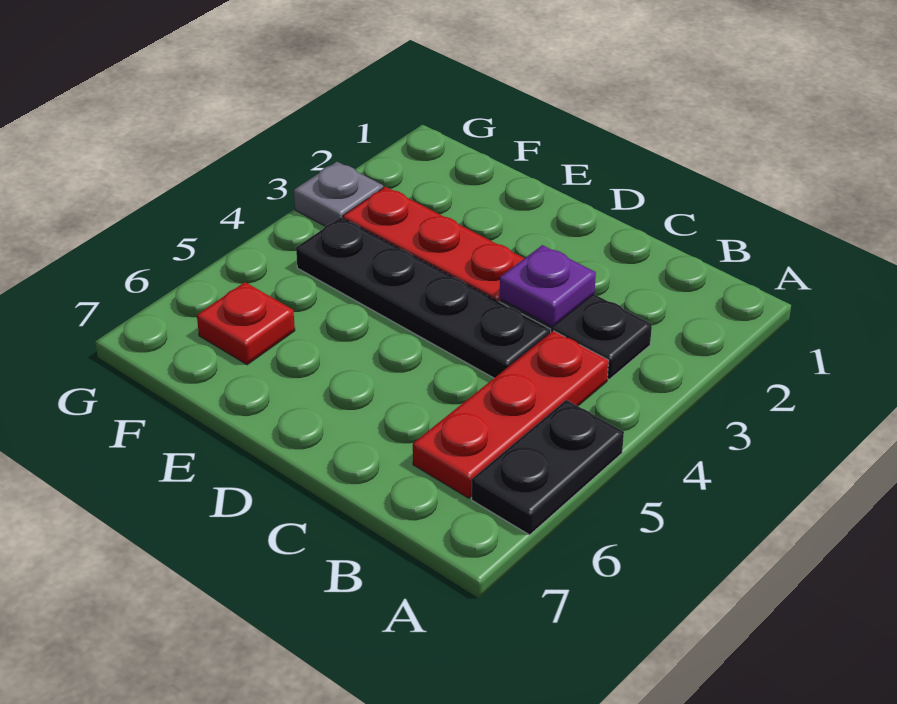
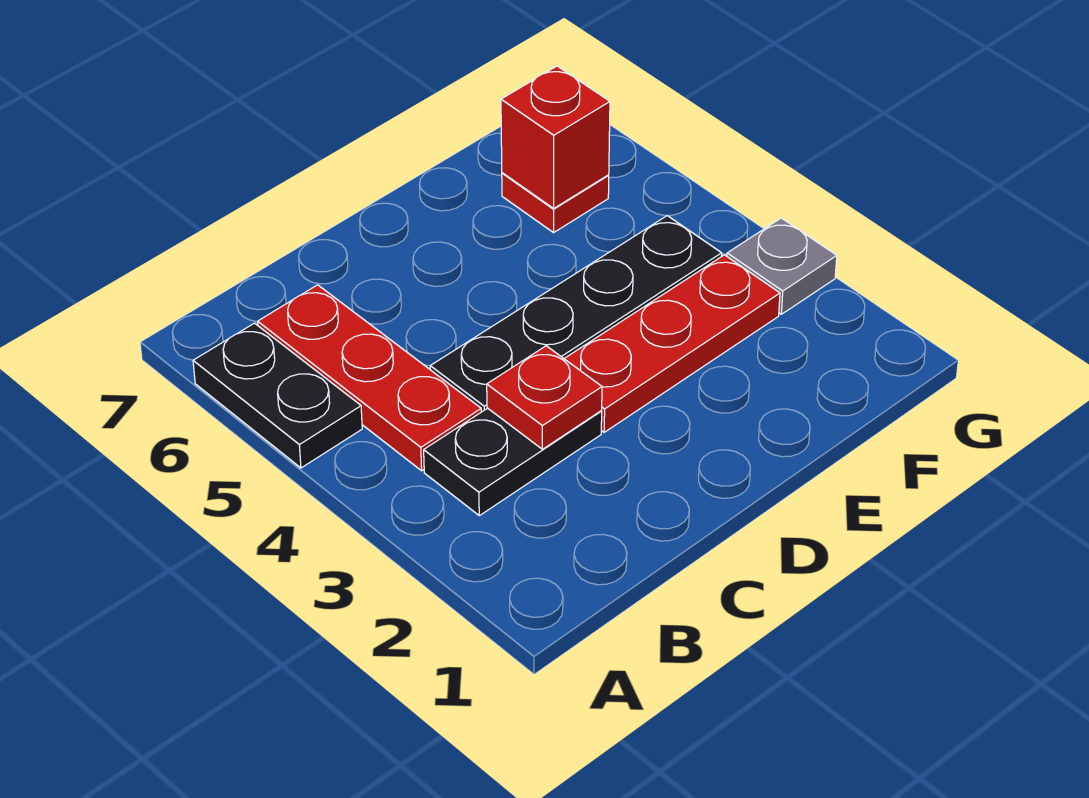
purple plate C3 level 2 -> red plate C3 level 2
none -> red brick F6 level 2

